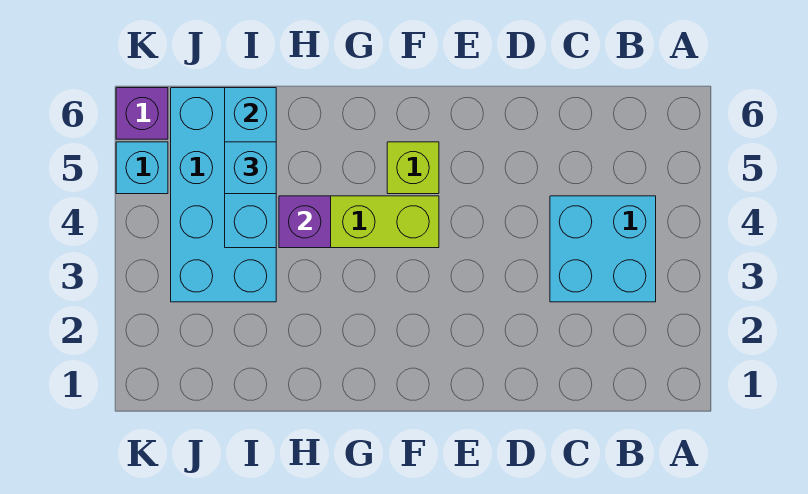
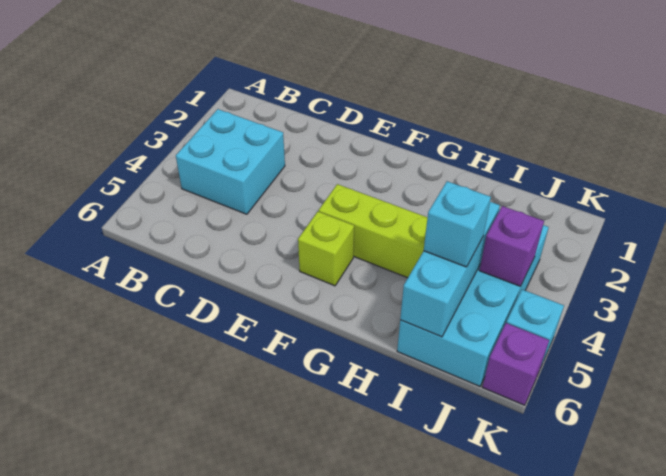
purple brick H4 level 2 -> purple brick J4 level 2

